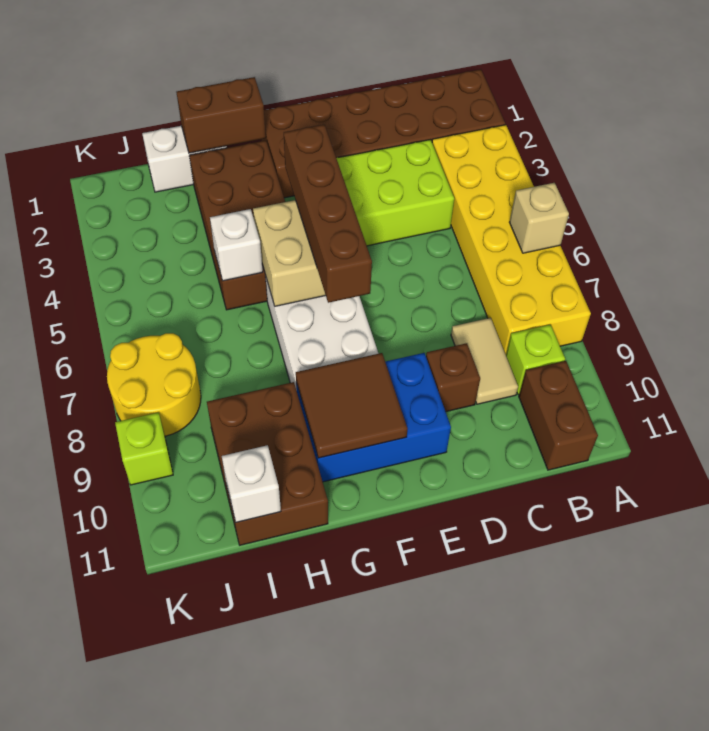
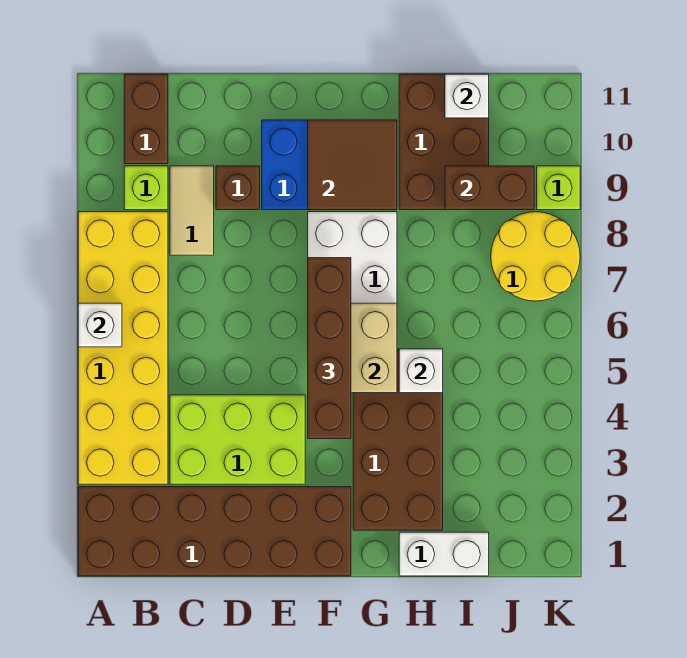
tan brick A6 level 2 -> white brick A6 level 2
brown brick G1:H1 level 2 -> brown brick I9:J9 level 2

